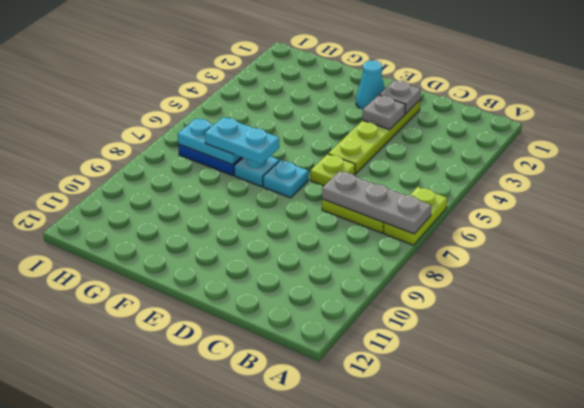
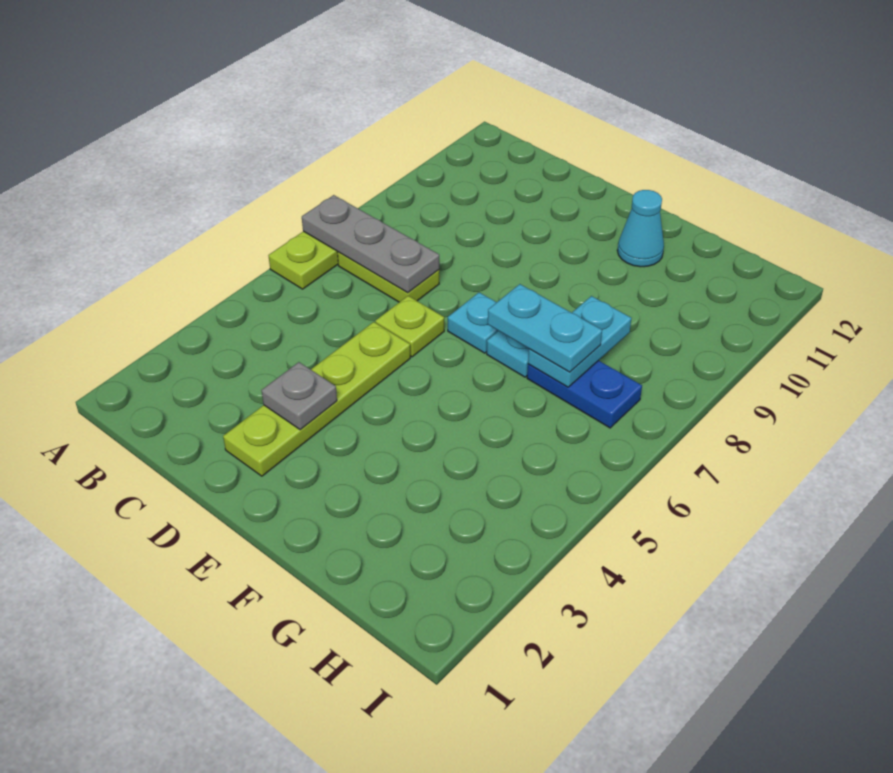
grey plate D2 level 2 -> none
cyan cone E2 level 1 -> cyan cone F11 level 1
cyan plate G7:H7 level 2 -> cyan plate G7:G8 level 2

